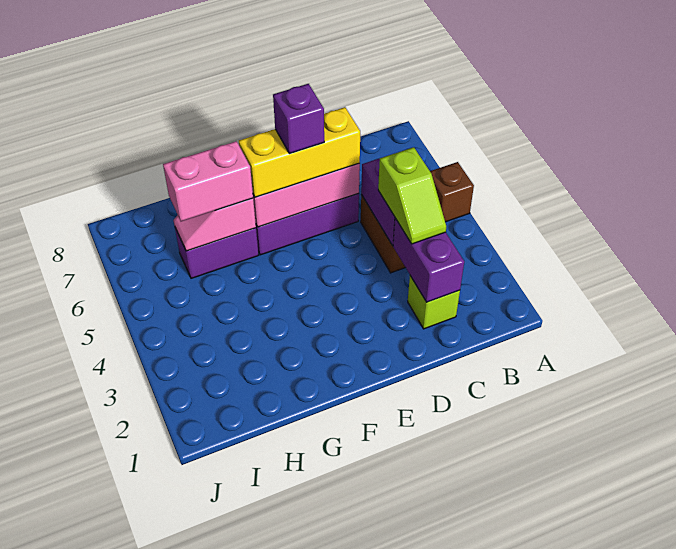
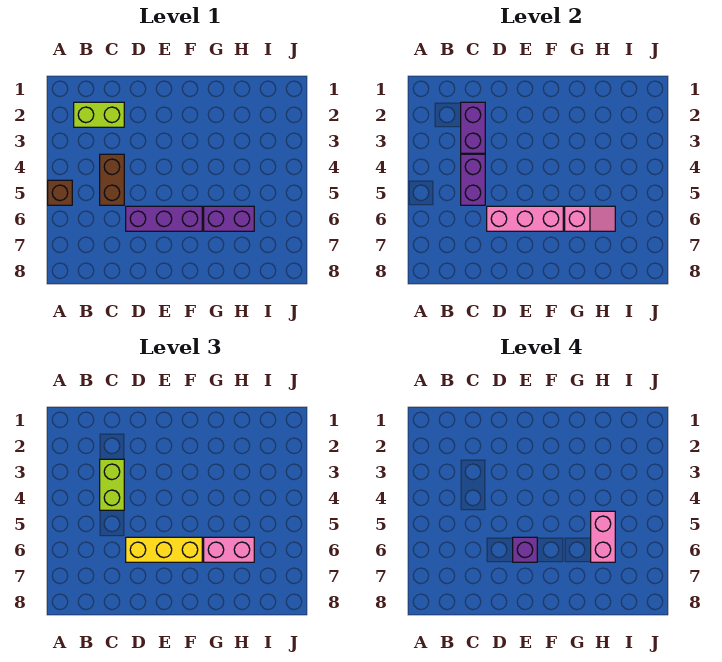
lime brick C2 level 1 -> lime brick B2:C2 level 1
lime slope C3:C4 level 3 top 4 -> lime brick C3:C4 level 3
none -> pink brick H5:H6 level 4

